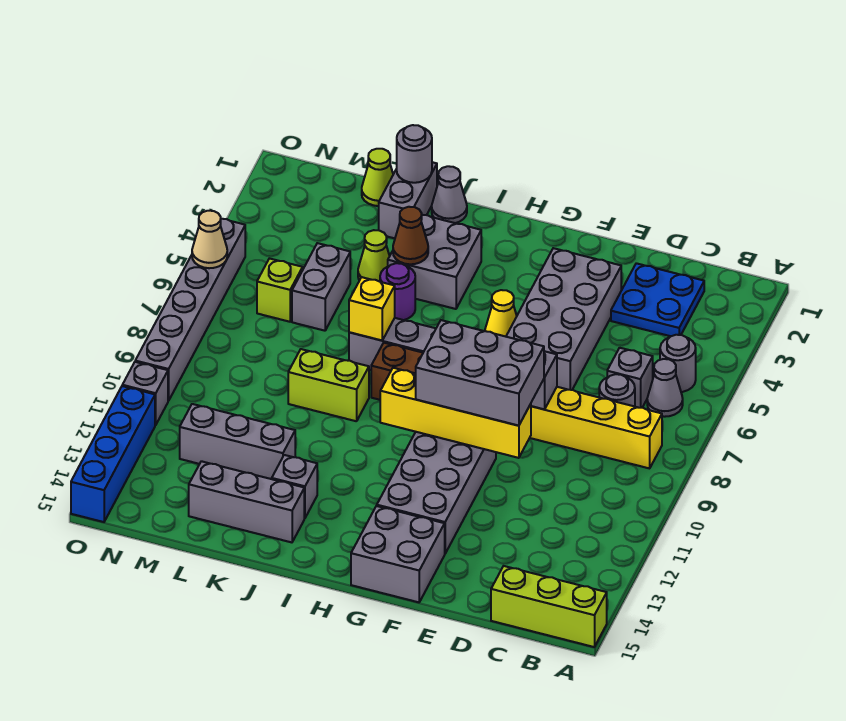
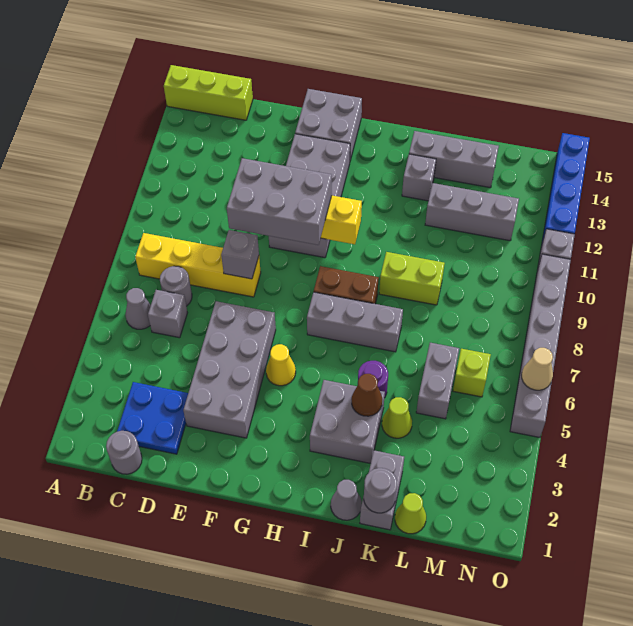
grey round brick B5 level 1 -> grey round brick C1 level 1
yellow brick J7 level 2 -> none

